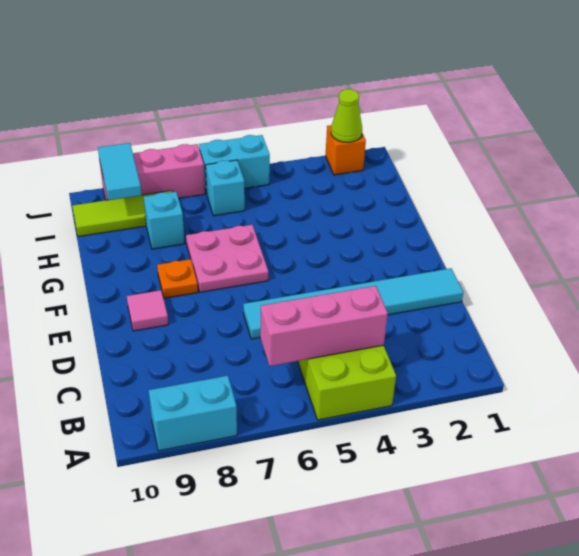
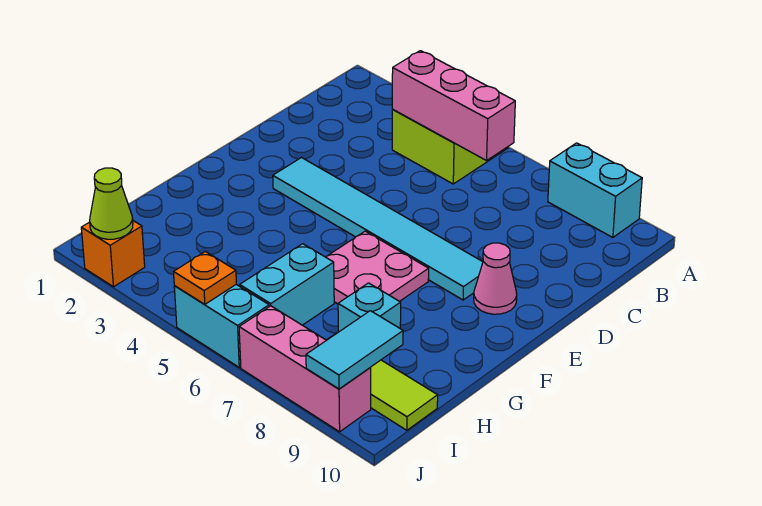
cyan tile D1:D6 level 1 -> cyan tile E3:E8 level 1
pink tile E9 level 1 -> pink cone E9 level 1
orange plate F8 level 1 -> orange plate J5 level 2
cyan brick I6 level 1 -> cyan brick H6:I6 level 1

